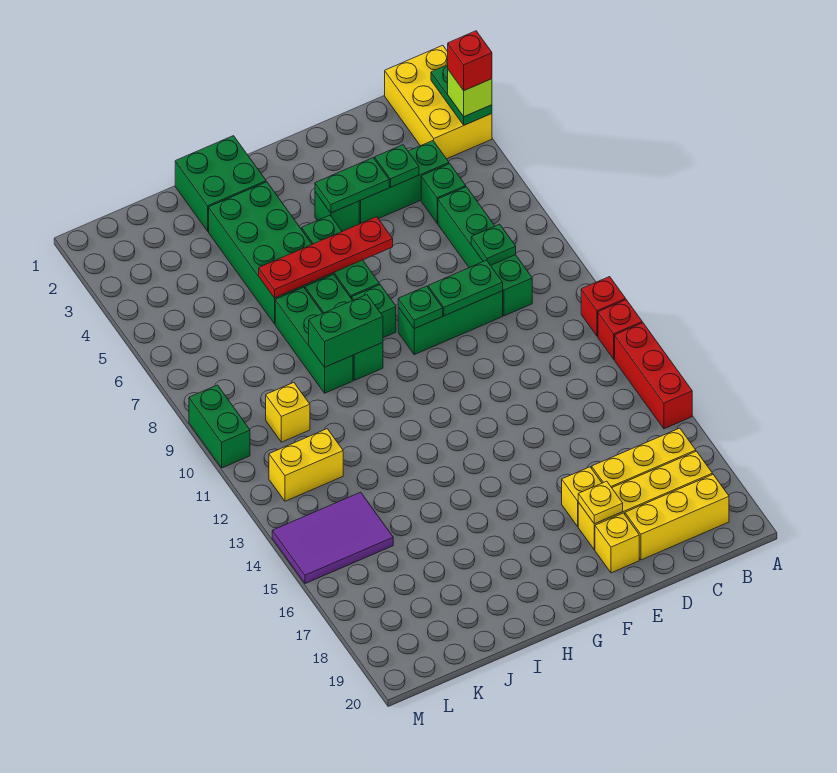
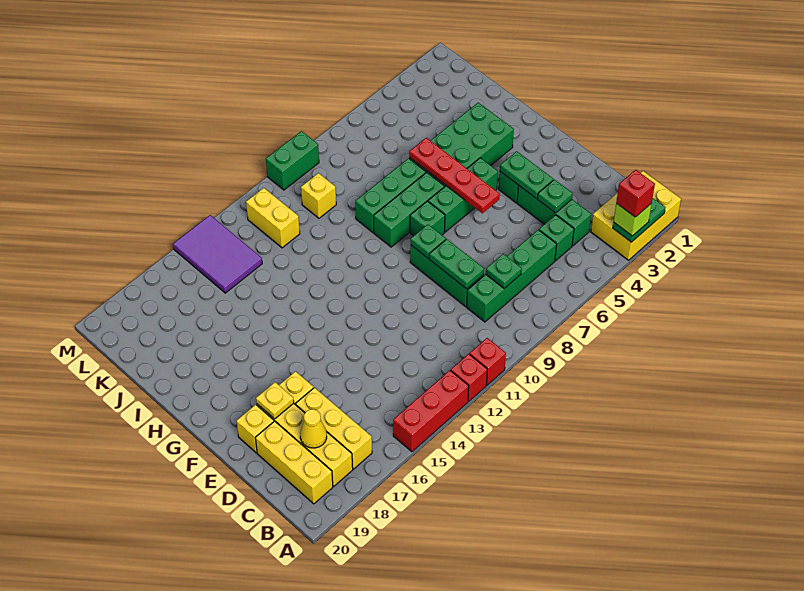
none -> yellow cone C18 level 2
green brick H1:I2 level 1 -> none
green brick H9:I9 level 2 -> none

